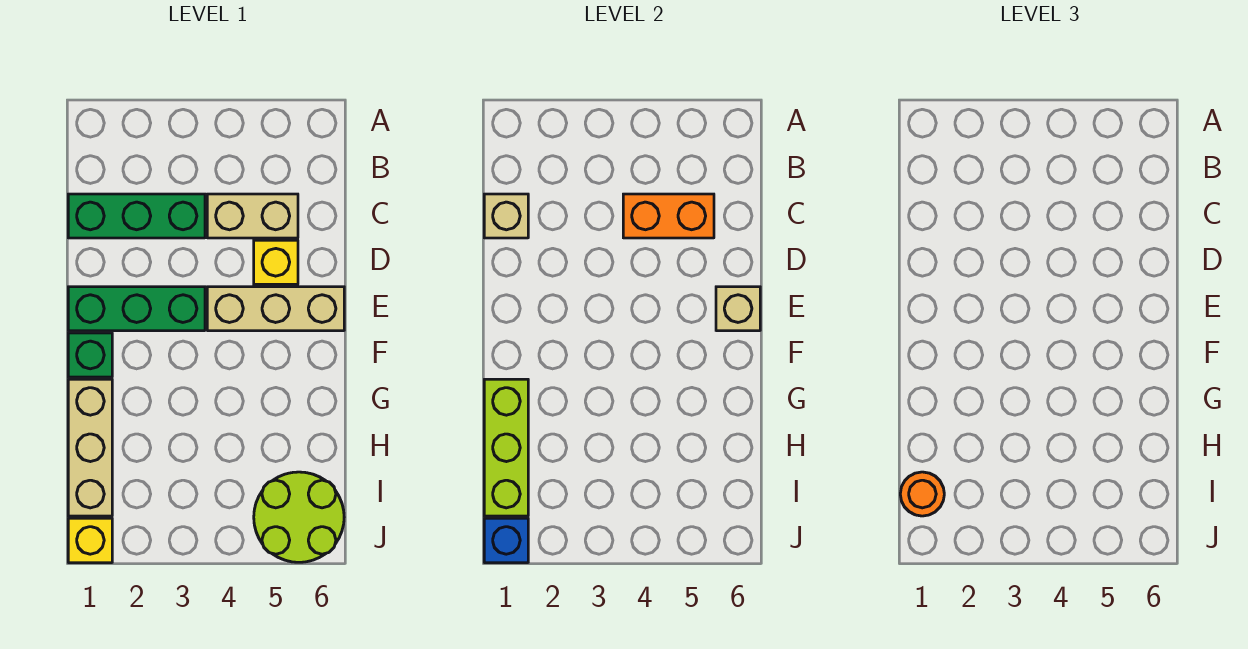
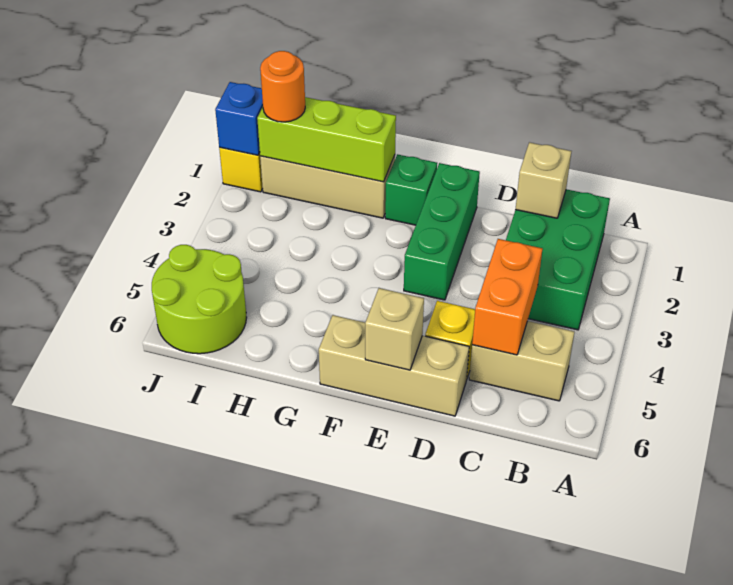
green brick C1:C3 level 1 -> green brick B1:C3 level 1
tan brick C4:C5 level 1 -> tan brick B5:C5 level 1
tan brick E4:E6 level 1 -> tan brick D6:F6 level 1

